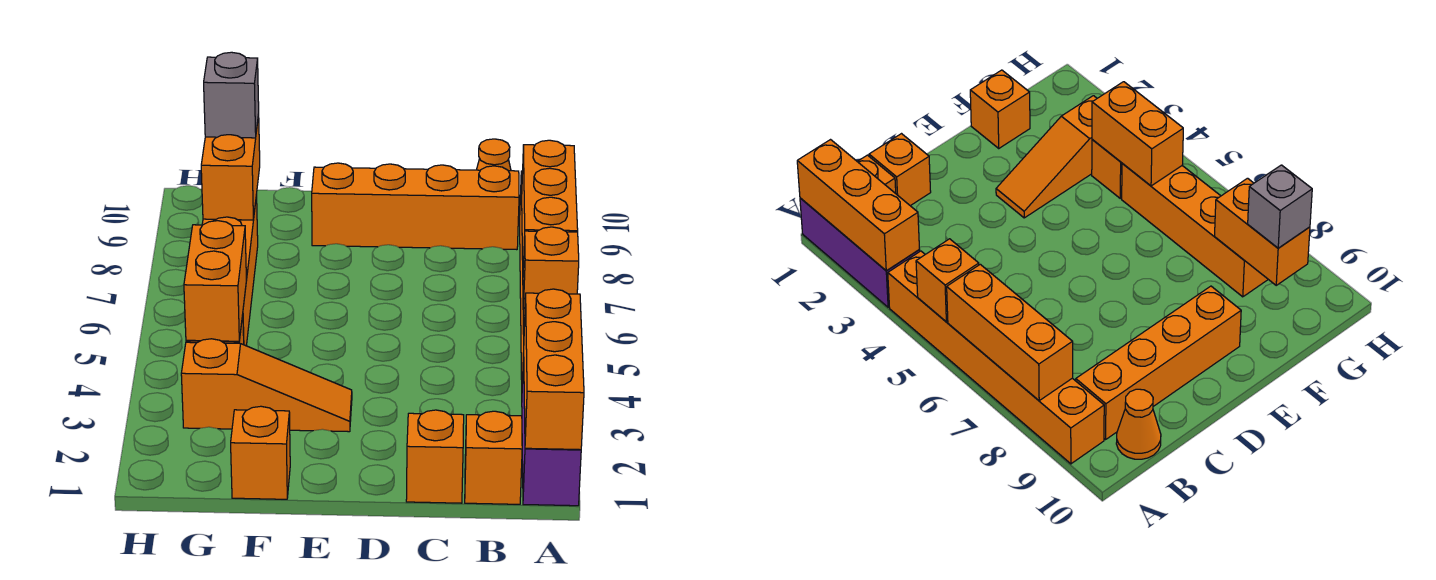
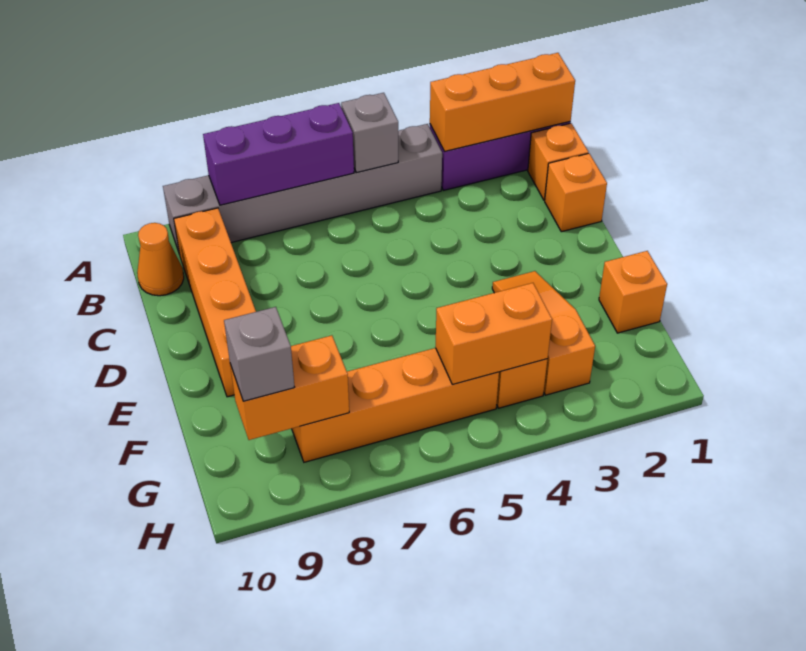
orange brick A4:A9 level 1 -> grey brick A4:A9 level 1
orange brick A5 level 2 -> grey brick A5 level 2
orange brick A6:A8 level 2 -> purple brick A6:A8 level 2

